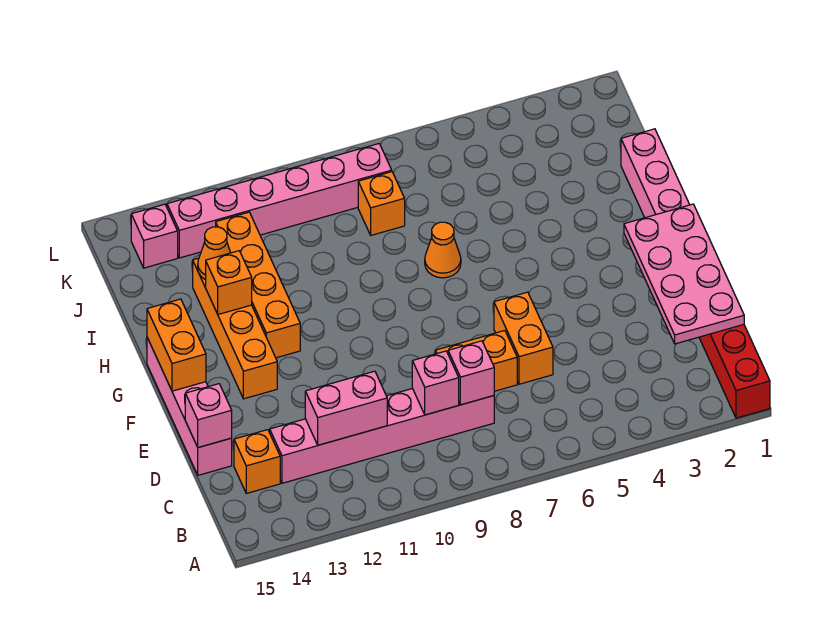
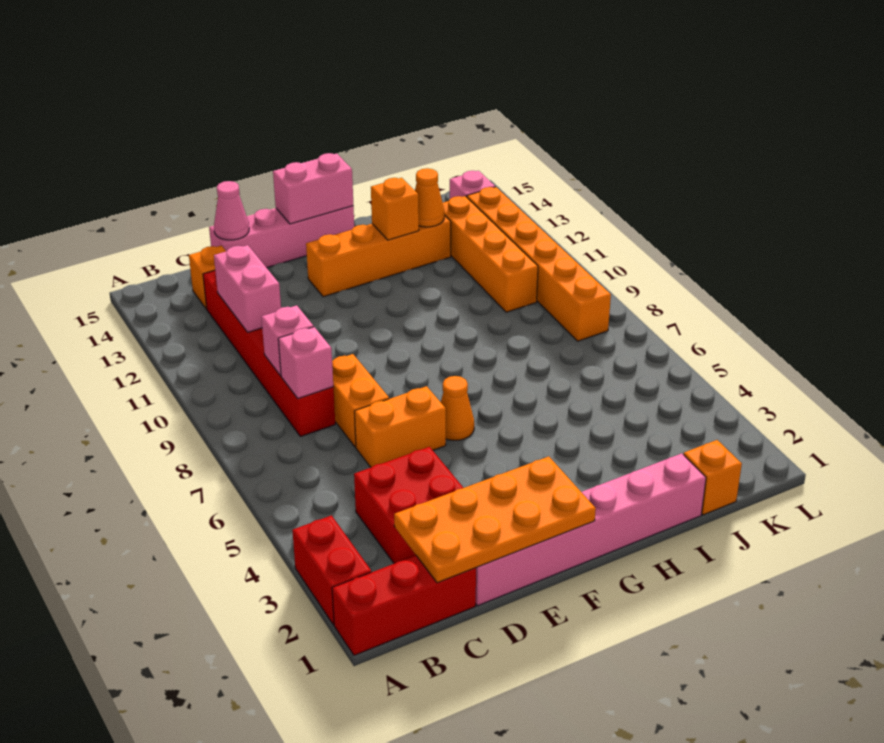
none -> red brick A2:A3 level 1
pink plate C1:F2 level 2 -> orange plate C1:F2 level 2
none -> red brick C3:D4 level 1
pink brick C8:C13 level 1 -> red brick C8:C13 level 1
pink brick D15 level 2 -> pink cone D15 level 2
orange brick F15:G15 level 2 -> pink brick F15:G15 level 2
orange brick G12:J12 level 1 -> orange brick J10:J13 level 1
orange cone H7 level 1 -> orange cone F6 level 1
orange brick J8 level 1 -> orange brick J1 level 1
pink brick K8:K13 level 1 -> orange brick K8:K13 level 1

